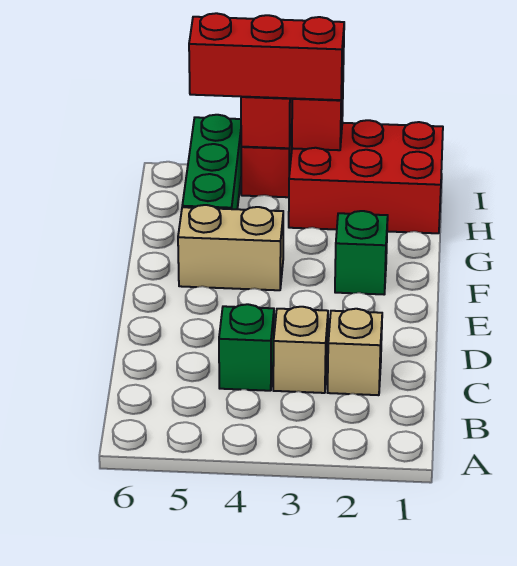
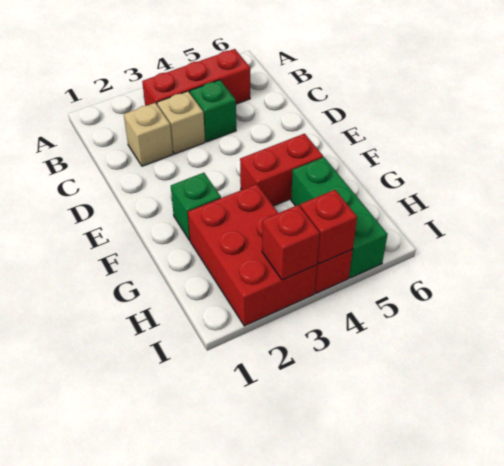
tan brick F4:F5 level 1 -> red brick F4:F5 level 1
red brick H1:I3 level 1 -> red brick G2:I3 level 1
red brick I3:I5 level 3 -> red brick B3:B5 level 1

